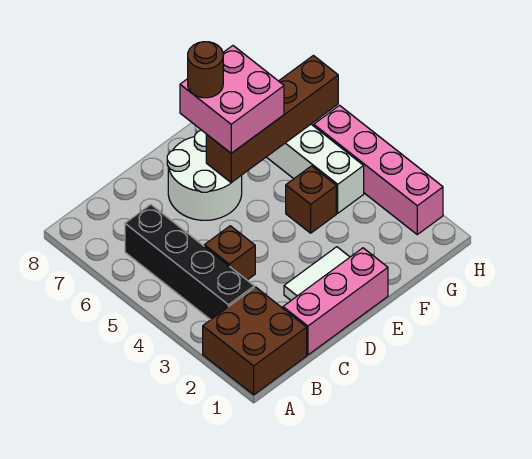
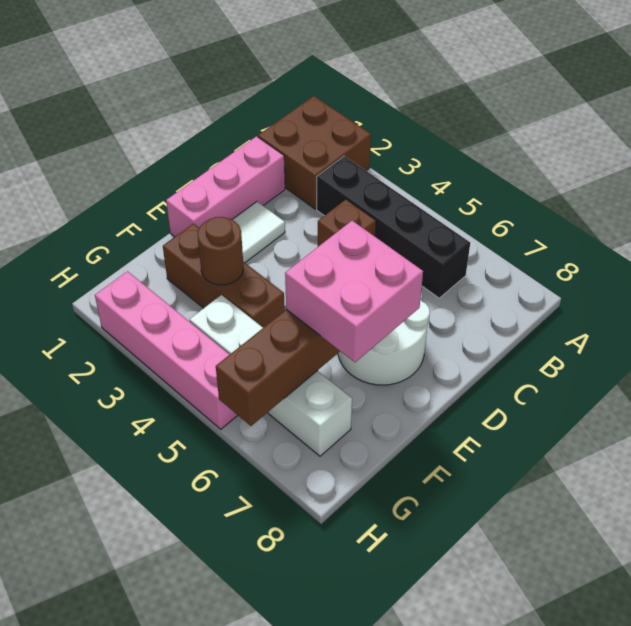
brown round brick E7 level 4 -> brown round brick F3 level 2
brown brick F4 level 1 -> brown brick F2:F4 level 1

